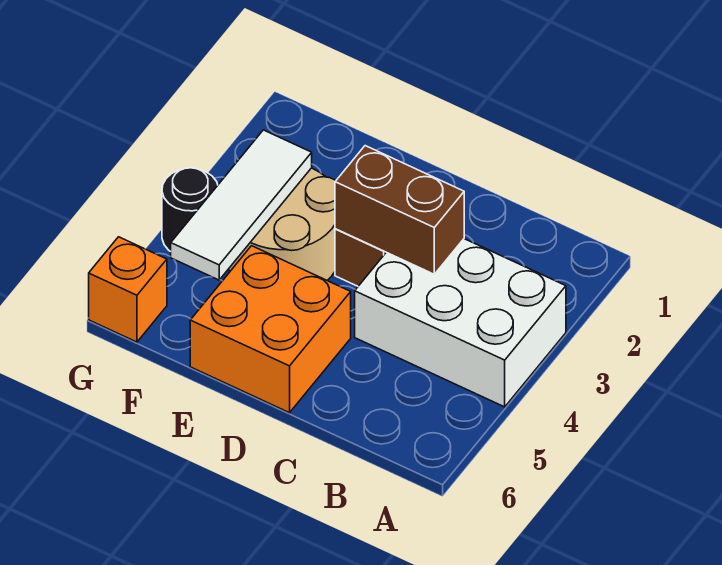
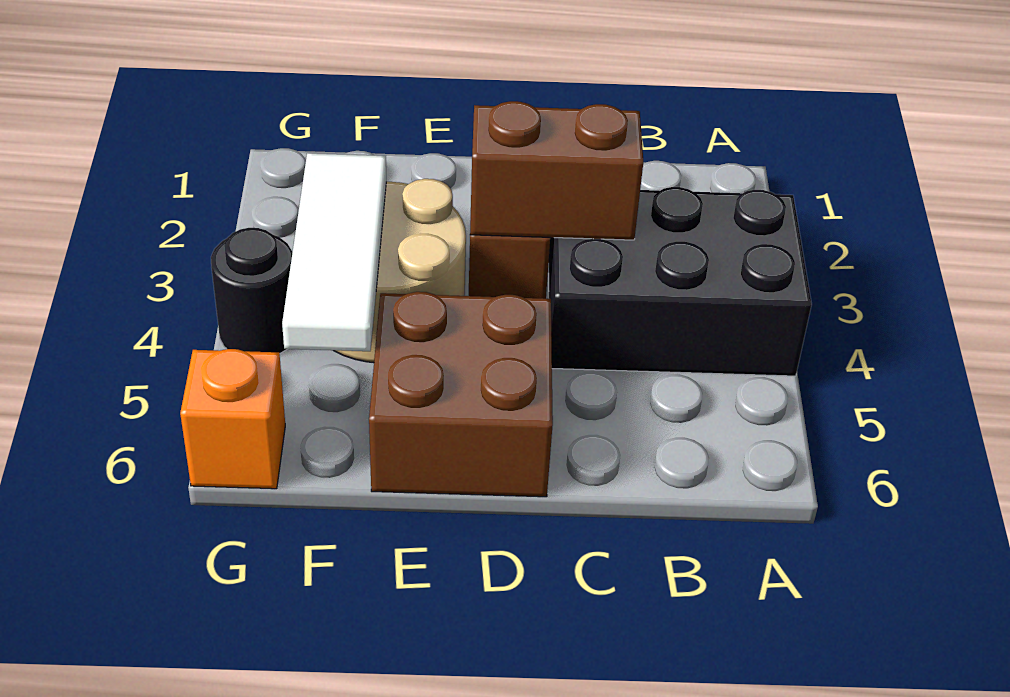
white brick A3:C4 level 1 -> black brick A3:C4 level 1
orange brick D5:E6 level 1 -> brown brick D5:E6 level 1

